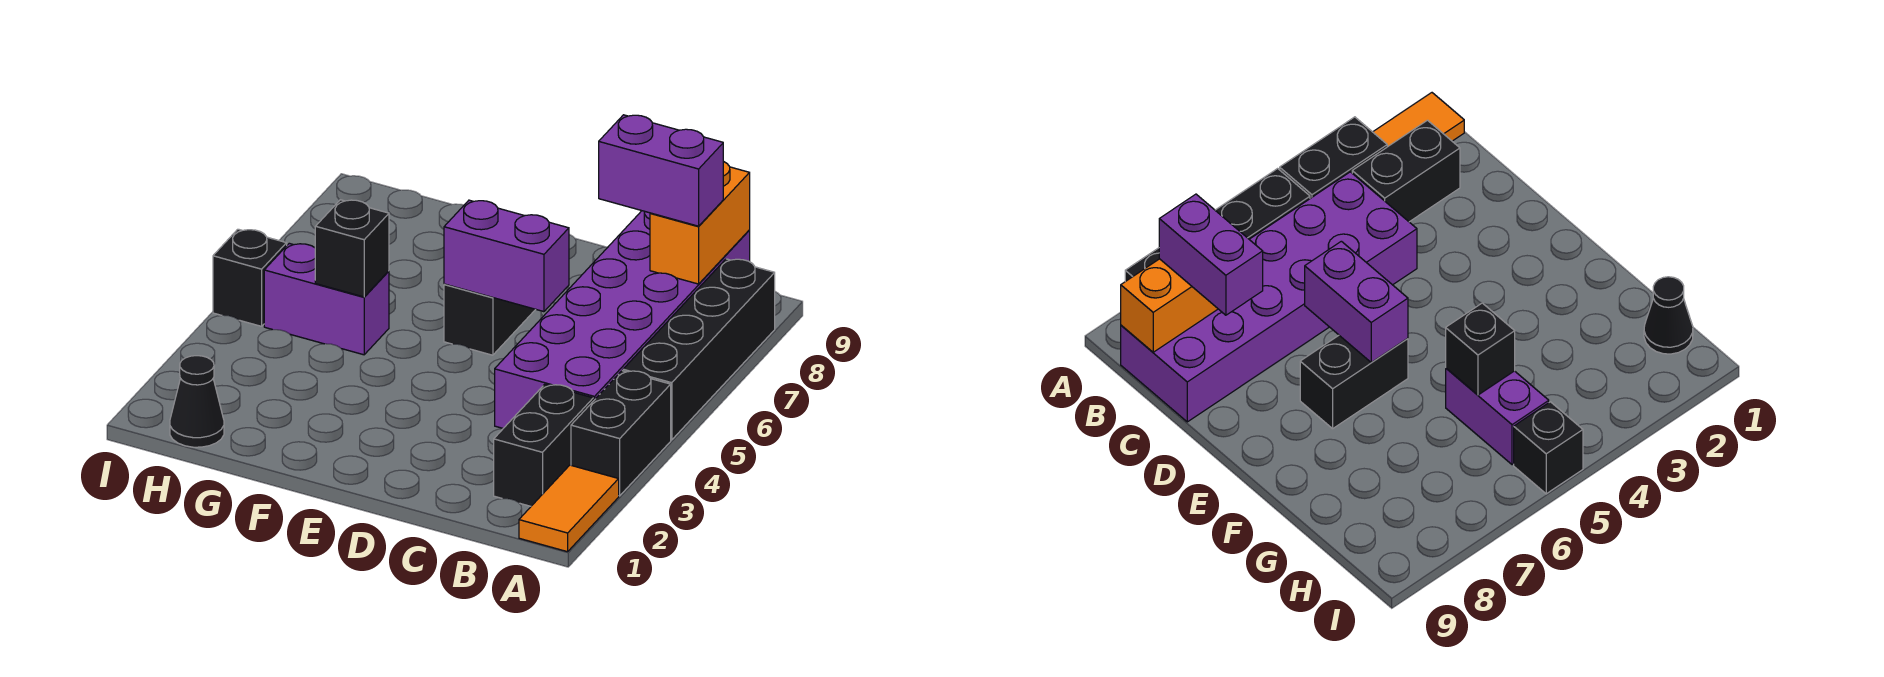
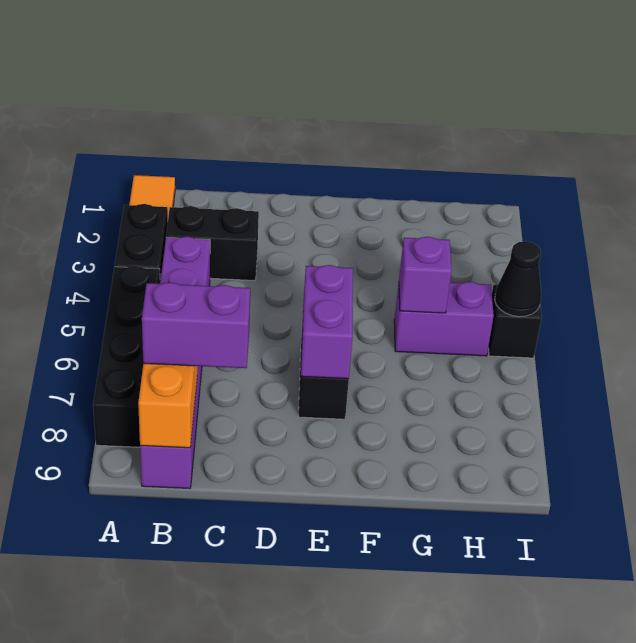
black brick B2:B3 level 1 -> black brick B3:C3 level 1
purple brick B4:C9 level 1 -> purple brick B4:B9 level 1
purple brick D6:E6 level 2 -> purple brick E6:E7 level 2
black brick G5 level 2 -> purple brick G5 level 2
black cone H1 level 1 -> black cone I5 level 2

